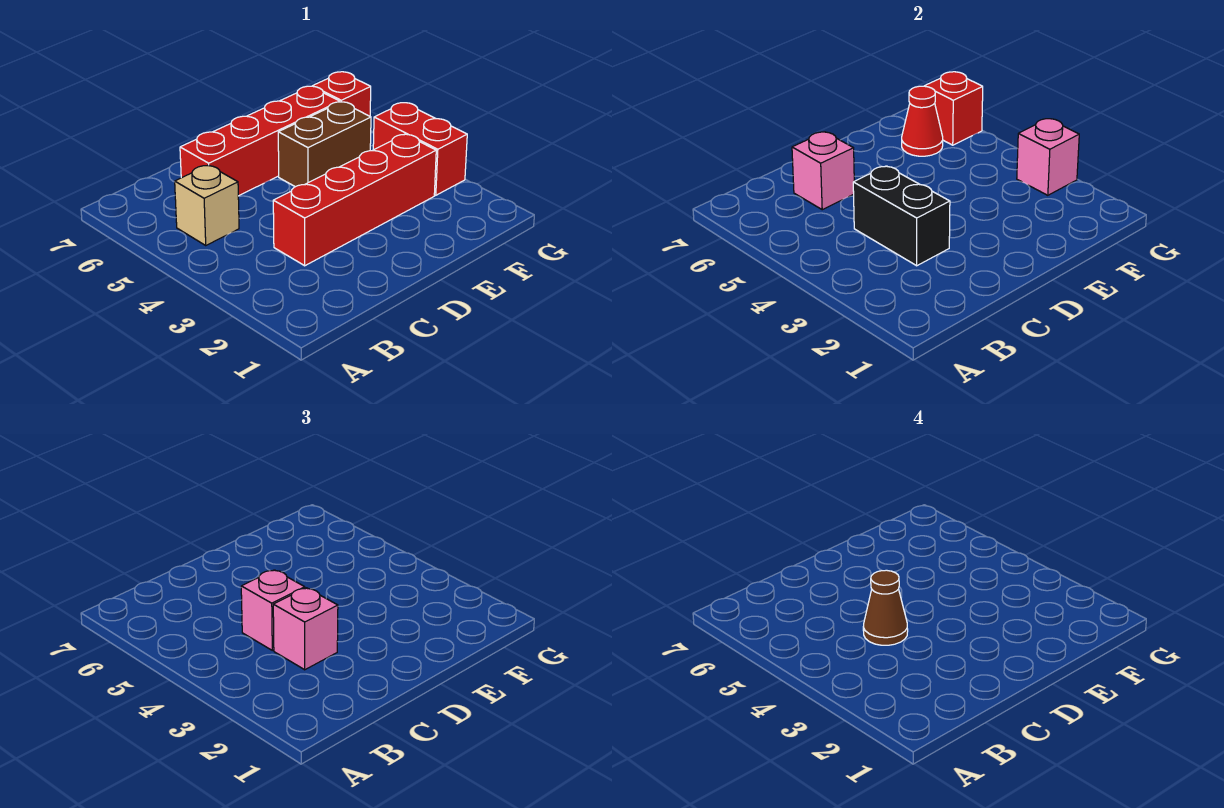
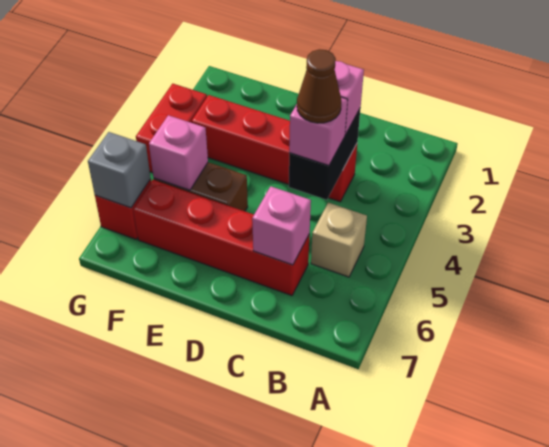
red cone F6 level 2 -> none
pink brick G3 level 2 -> pink brick F5 level 2
red brick G6 level 2 -> grey brick G6 level 2

